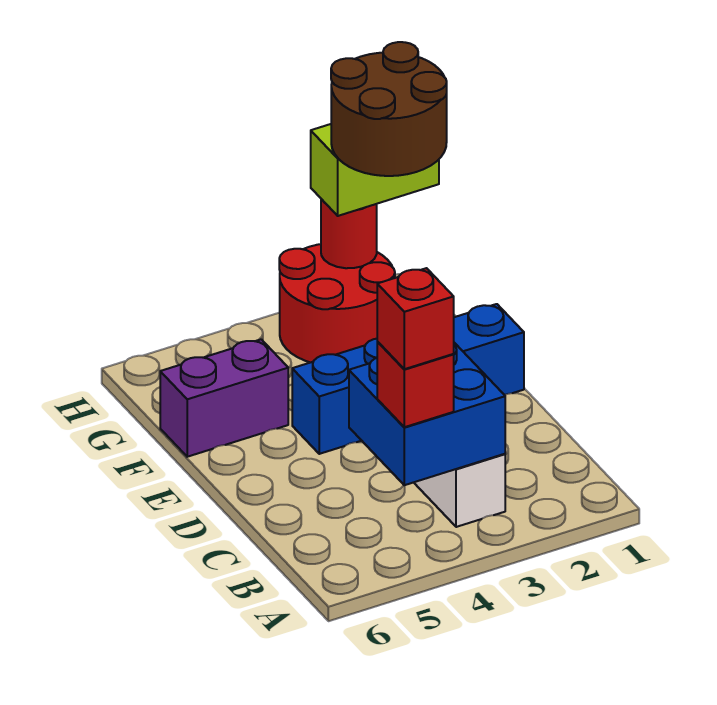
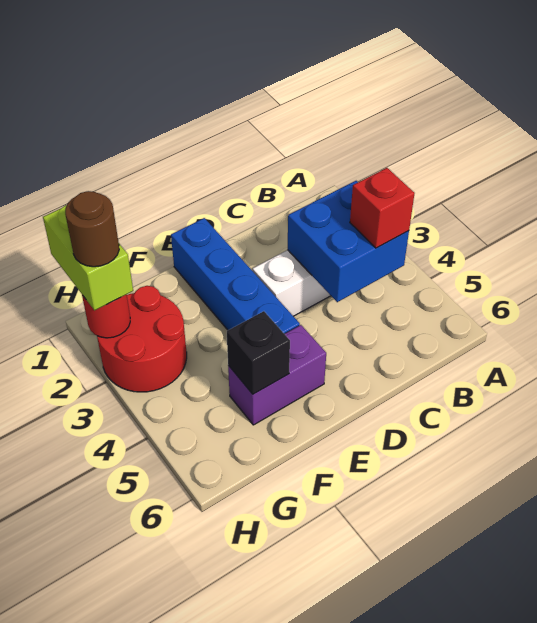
red brick B4 level 4 -> none
purple brick F5:F6 level 1 -> purple brick E5:F5 level 1
none -> black brick F5 level 2
brown round brick G1:H2 level 4 -> brown round brick H2 level 4

